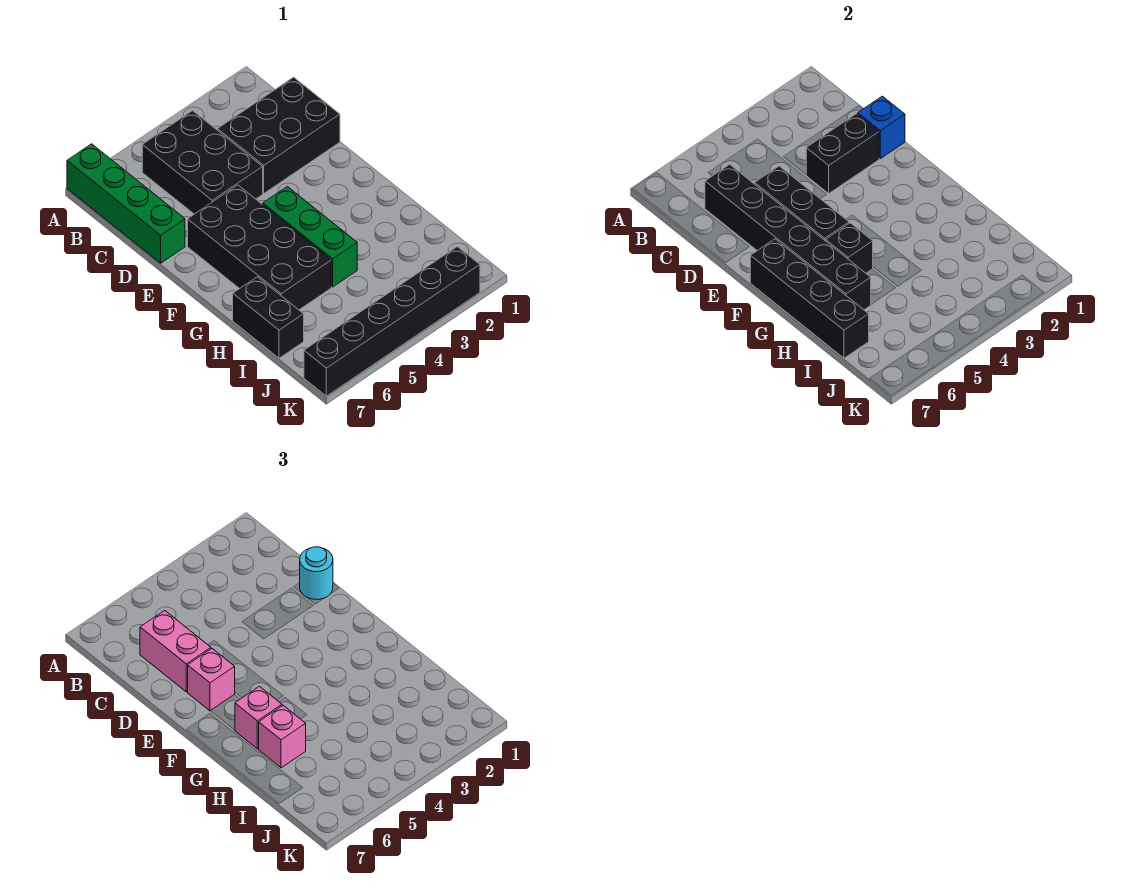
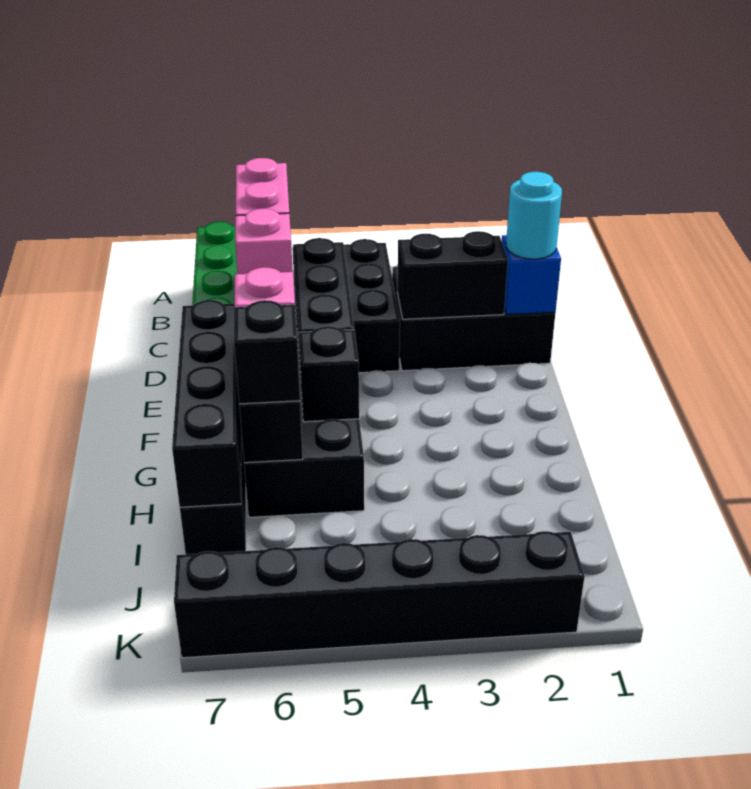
green brick F4:H4 level 1 -> none
pink brick H6 level 3 -> black brick H6 level 3

